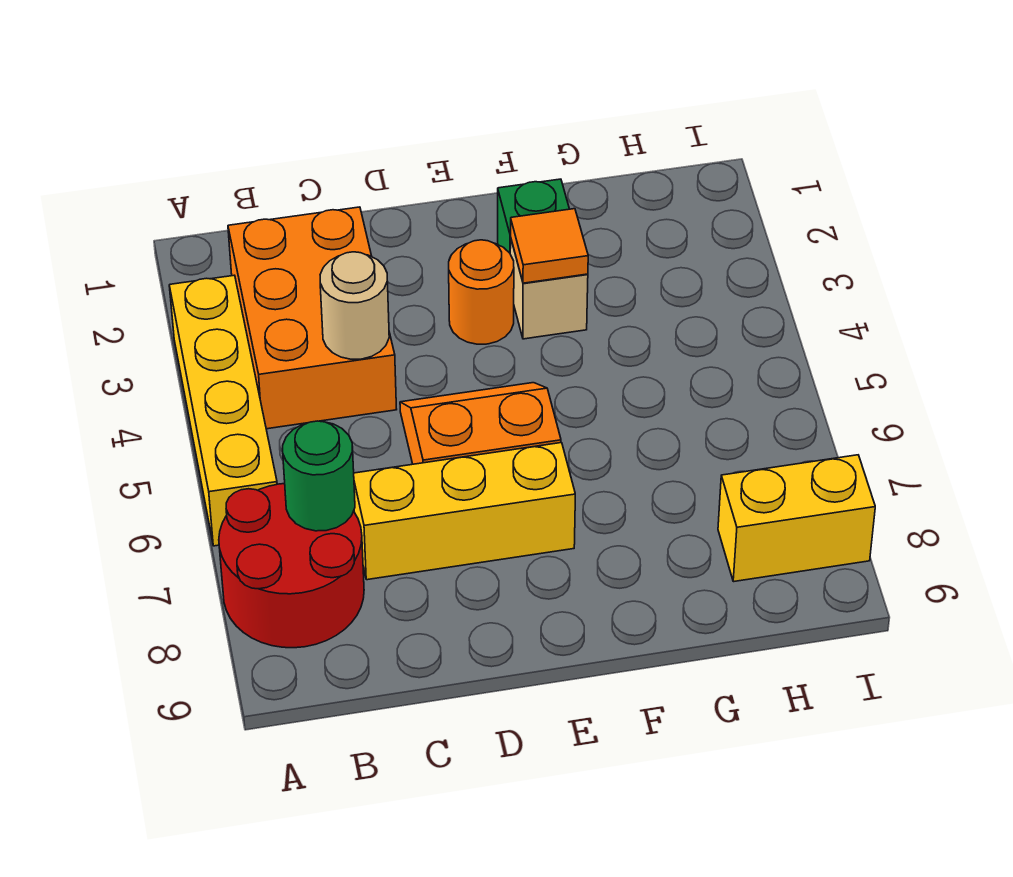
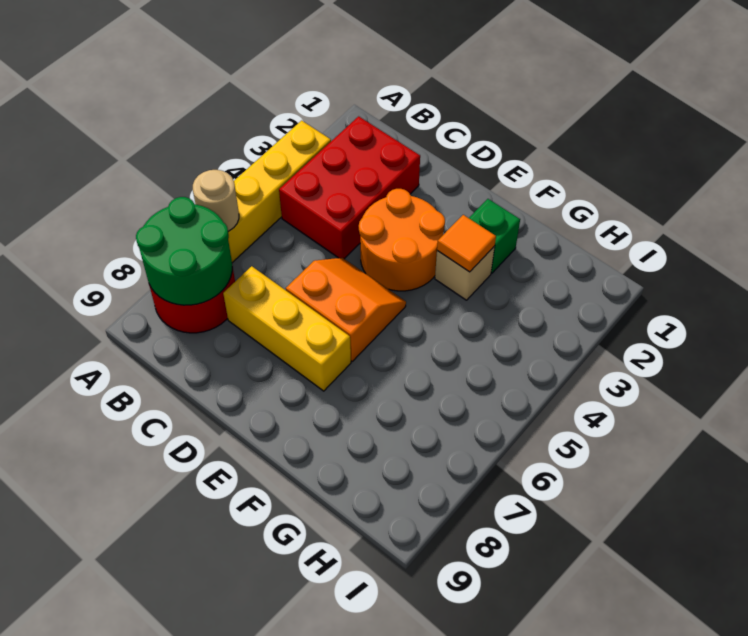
orange brick B2:C4 level 1 -> red brick B2:C4 level 1
green round brick B7 level 2 -> green round brick A7:B8 level 2
tan round brick C4 level 2 -> tan round brick A6 level 2
orange round brick E3 level 1 -> orange round brick D3:E4 level 1
yellow brick H8:I8 level 1 -> none

